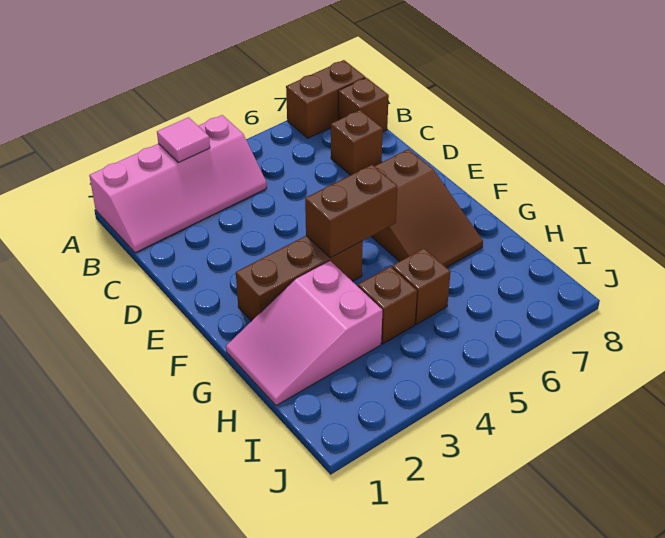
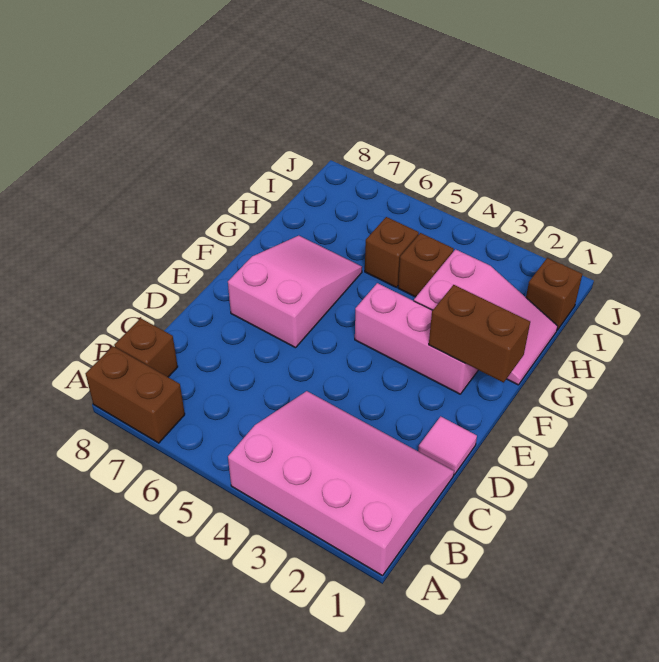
pink slope A1:B4 level 1 top A -> pink slope A1:C4 level 1 top A
pink tile A3 level 2 -> pink tile D1 level 1
brown brick C7 level 1 -> brown brick I1 level 1
brown slope E6:G7 level 1 top E -> pink slope E6:G7 level 1 top E
brown brick F2:F4 level 1 -> pink brick F2:F4 level 1
brown brick F4:F5 level 2 -> brown brick F1:F2 level 2

